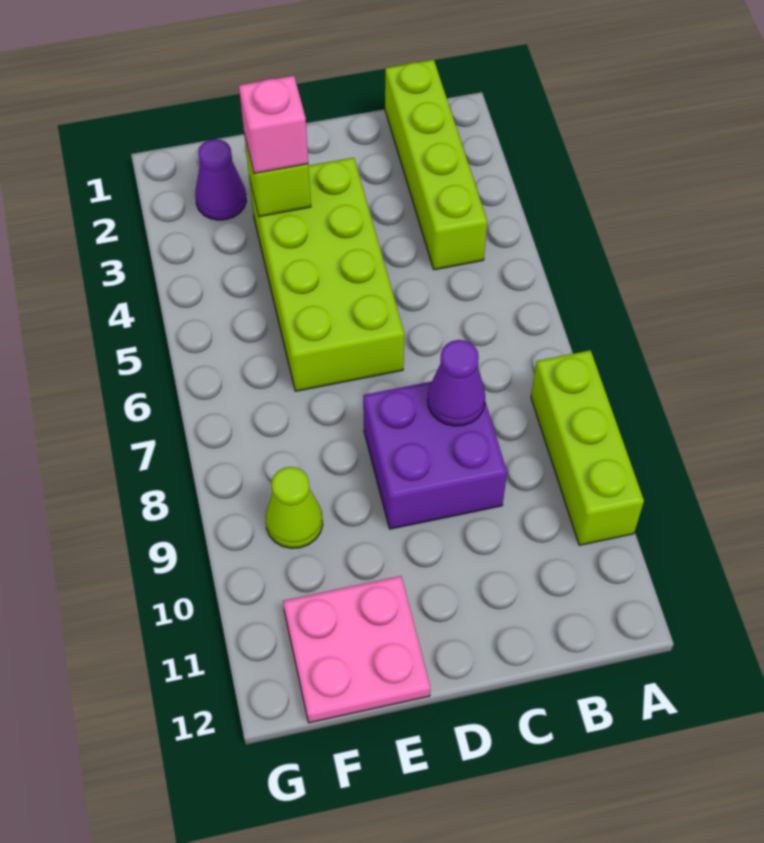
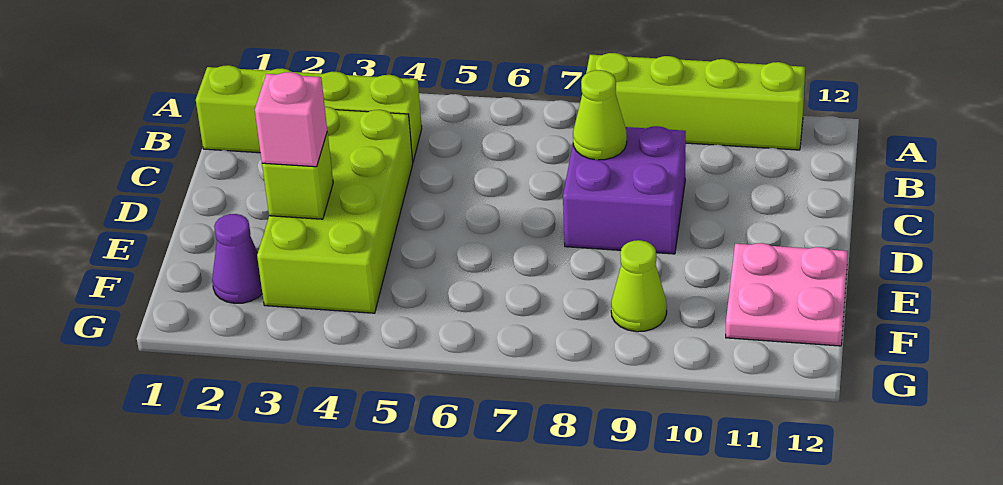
lime brick A8:A10 level 1 -> lime brick A8:A11 level 1
purple cone C8 level 2 -> lime cone C8 level 2
lime brick D3:E6 level 1 -> lime brick C3:F4 level 1

